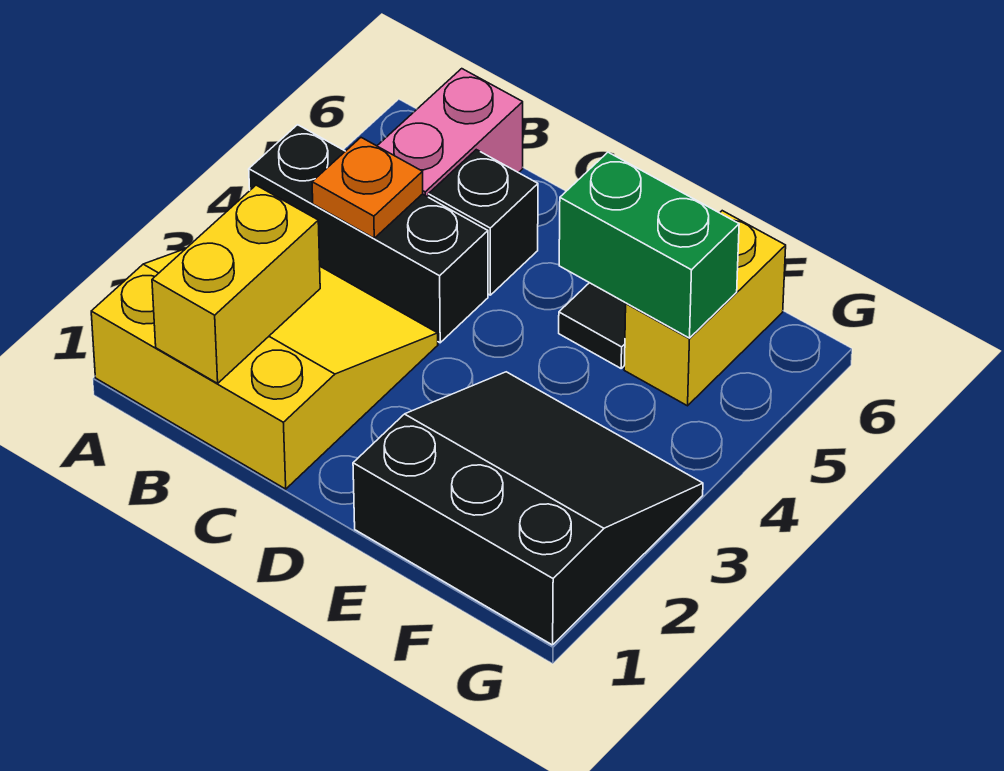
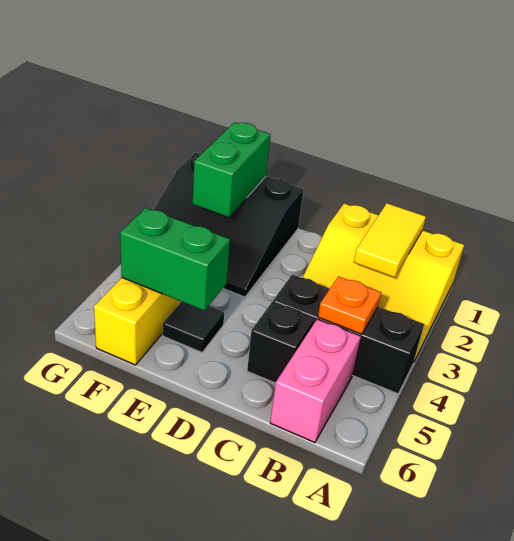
yellow brick B1:B2 level 2 -> yellow tile B1:B2 level 2
none -> green brick F1:F2 level 2

